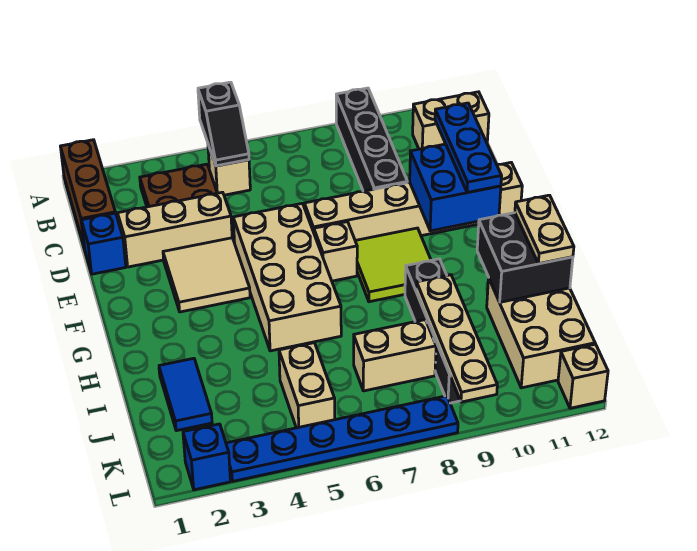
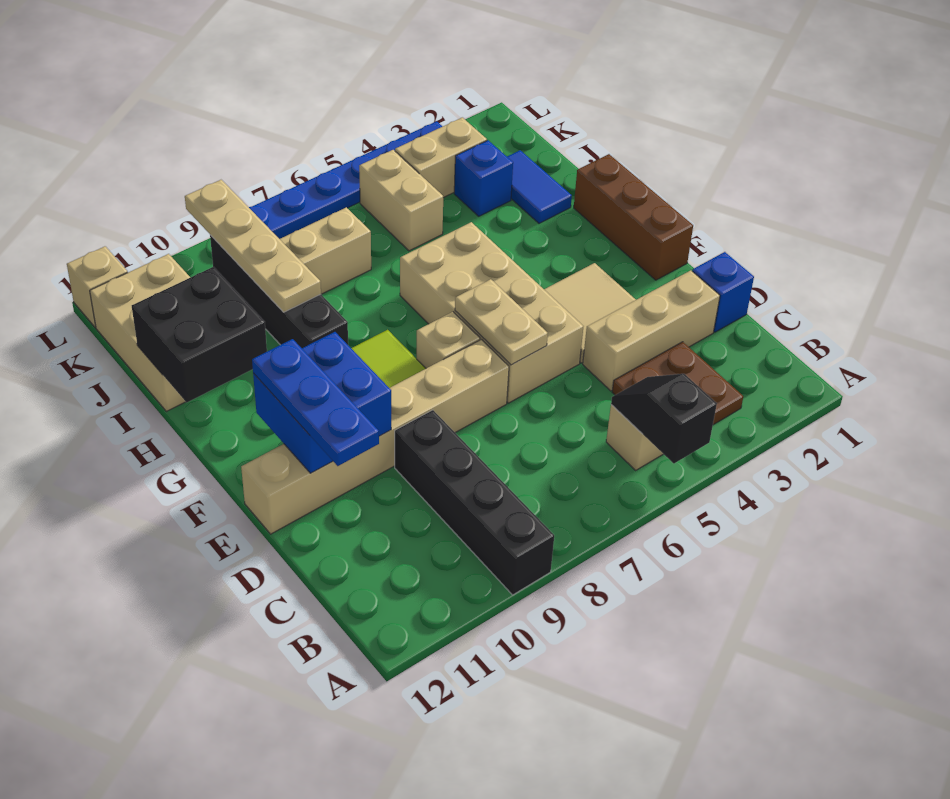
brown brick A1:C1 level 1 -> brown brick F1:H1 level 1
tan brick B11:B12 level 1 -> tan brick K3:K4 level 1
tan plate H12:I12 level 3 -> tan plate E6:F6 level 2
blue brick L2 level 1 -> blue brick J3 level 1

